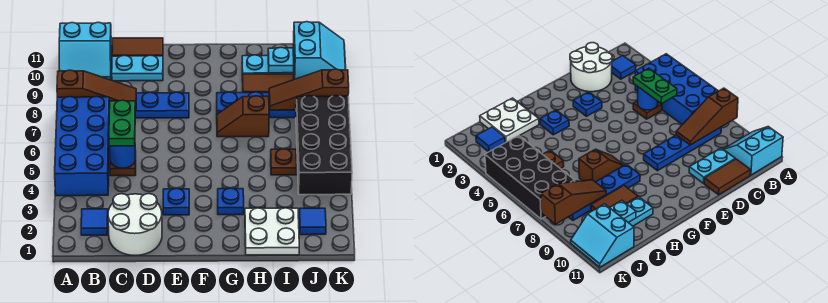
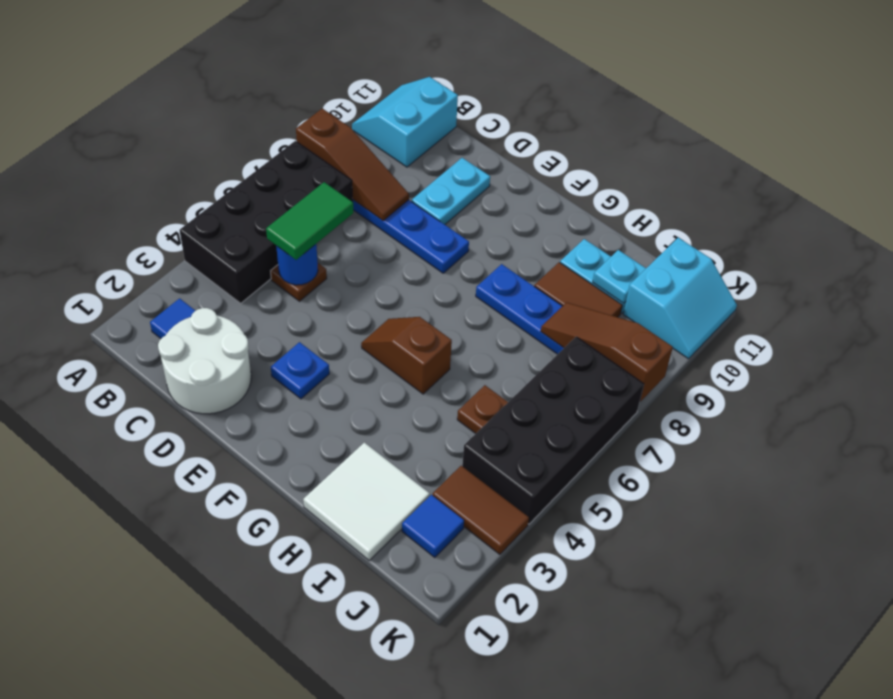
blue brick A4:B7 level 1 -> black brick A4:B7 level 1
cyan slope A10:B11 level 1 top 11 -> cyan slope A10:B11 level 1 top B
green plate C5:C6 level 3 -> green tile C5:C6 level 3
cyan plate C10:D10 level 1 -> cyan plate D9:D10 level 1
brown tile C11:D11 level 1 -> brown tile J3:K3 level 1
blue plate G3 level 1 -> none
brown slope G7:H7 level 1 top H -> brown slope F5:G5 level 1 top G
white plate H1:I2 level 1 -> white tile H1:I2 level 1

